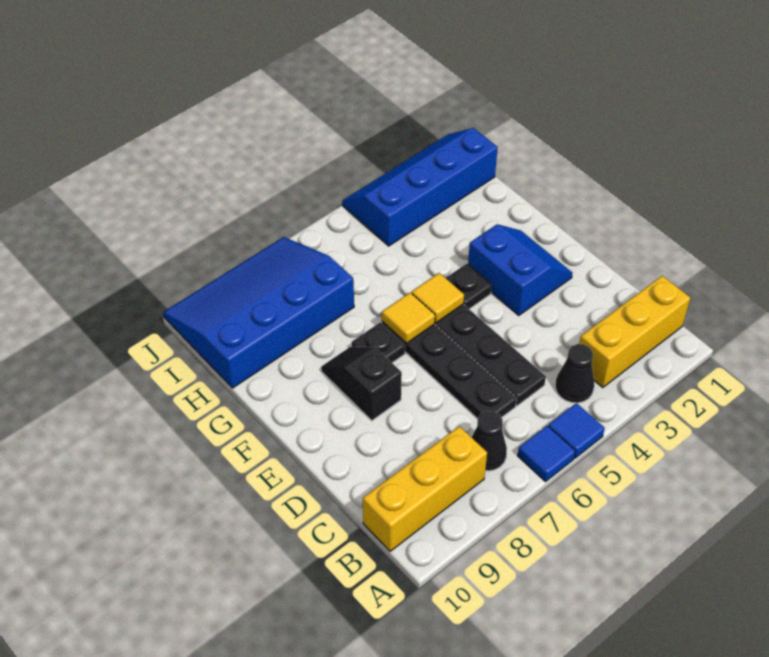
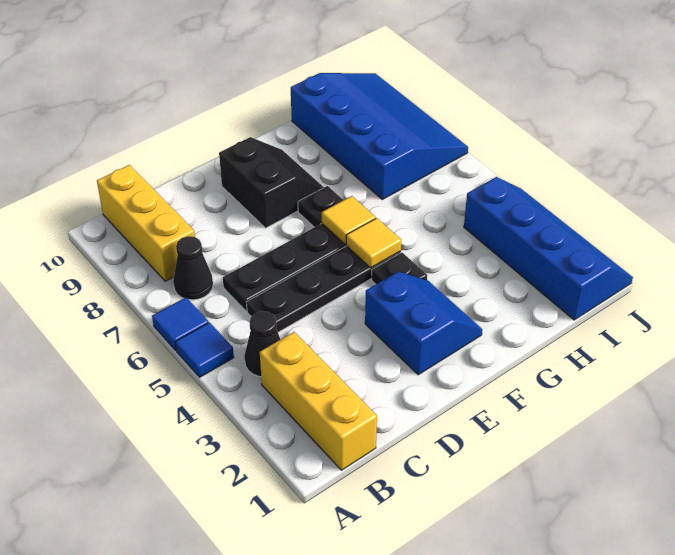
blue slope E2:F3 level 1 top 3 -> blue slope E2:F3 level 1 top E
black slope E8:F8 level 1 top E -> black slope E8:F9 level 1 top E

